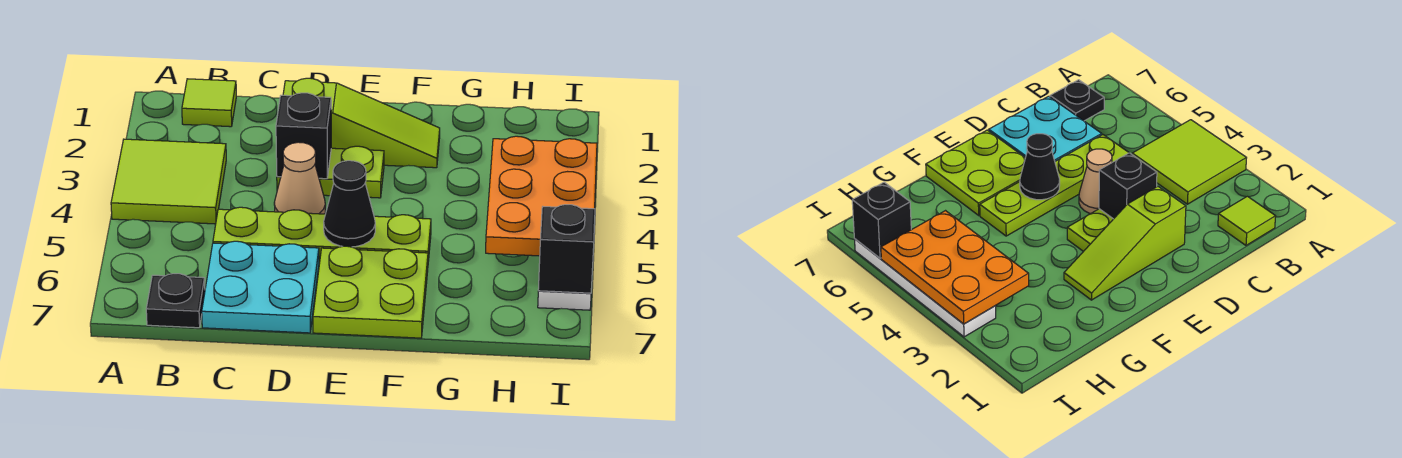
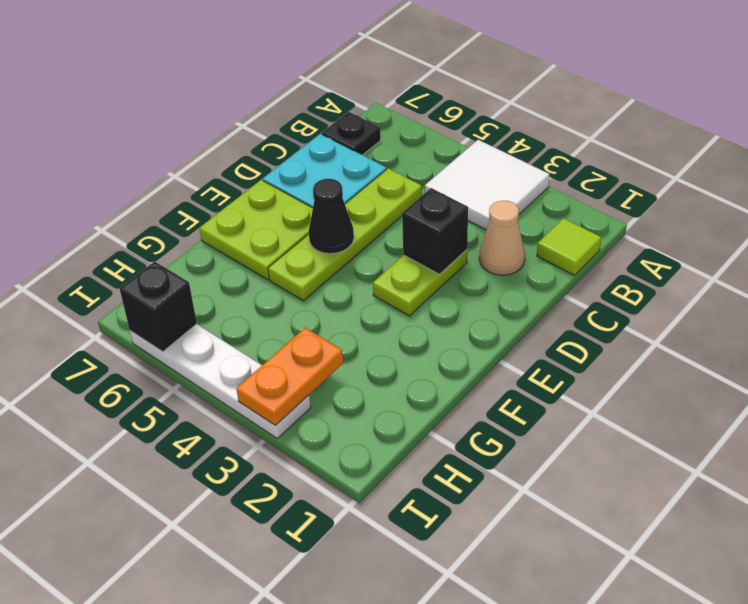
lime tile A3:B4 level 1 -> white tile A3:B4 level 1
lime slope D2:F2 level 1 top D -> none
tan cone D4 level 1 -> tan cone C2 level 1
orange plate H3:I5 level 2 -> orange plate H3:I3 level 2

